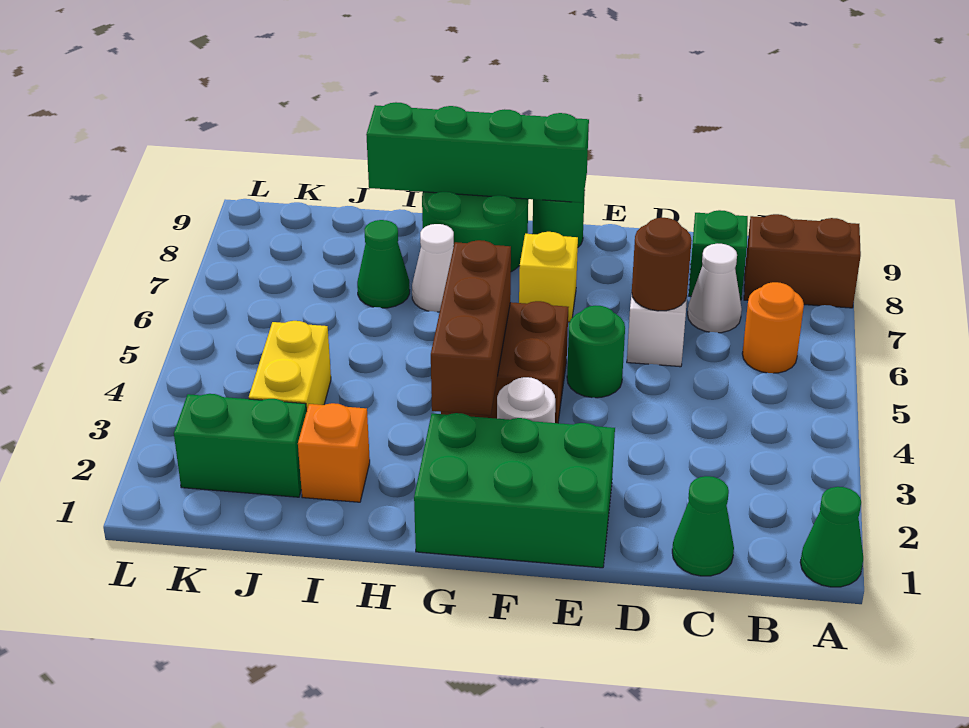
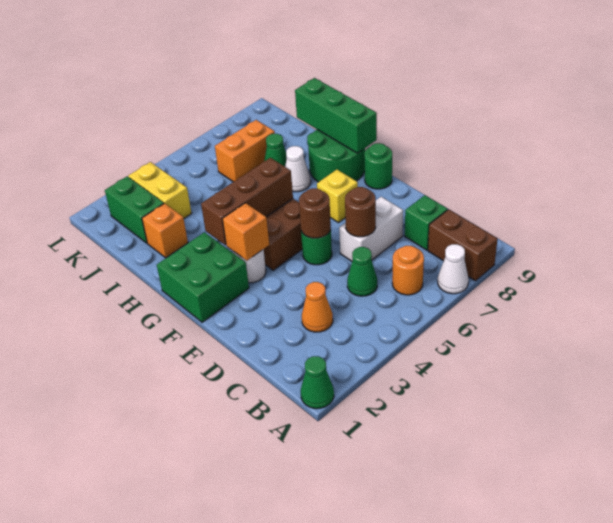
green cone C1 level 1 -> green cone C5 level 1
none -> orange cone C3 level 1
white cone C7 level 1 -> white cone A7 level 1
green brick E1:G2 level 1 -> green brick F1:G2 level 1
none -> brown round brick E5 level 2
none -> orange brick F3 level 2
green brick F9:I9 level 2 -> green brick G9:I9 level 2
yellow brick J3:J4 level 1 -> yellow brick J3:K3 level 1
none -> orange brick J6:J7 level 1

